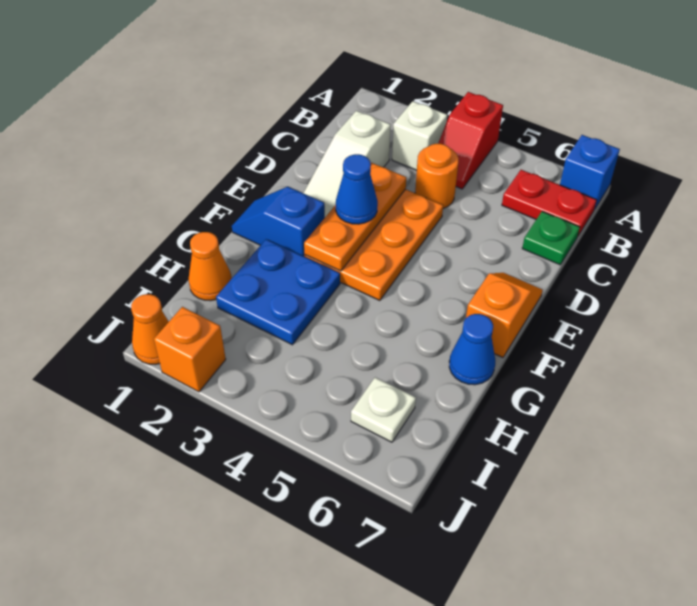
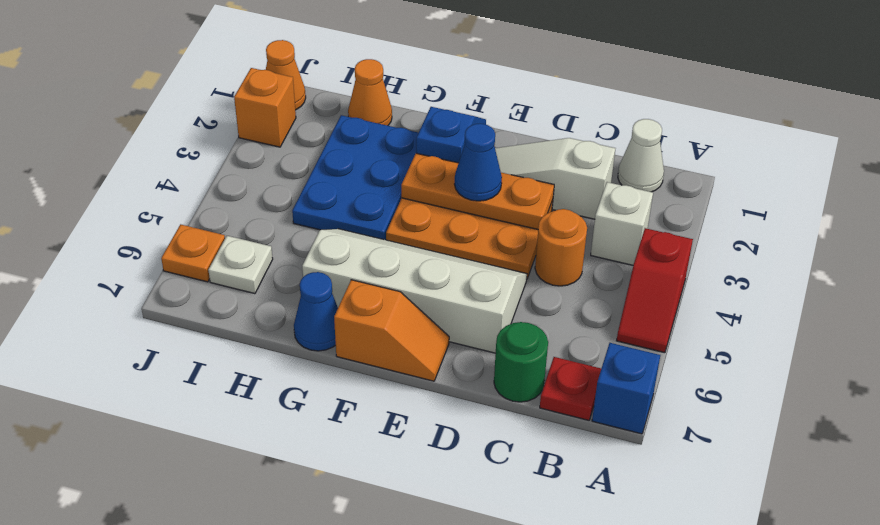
red slope A4:B4 level 1 top A -> red slope A4:A5 level 1 top 4
none -> white cone B1 level 1
red plate B6:B7 level 1 -> red plate B7 level 1
green plate C7 level 1 -> green round brick C7 level 1
none -> white slope D5:G6 level 1 top 6
blue plate G2:H3 level 1 -> blue plate G2:H4 level 1
none -> orange plate J6 level 1

